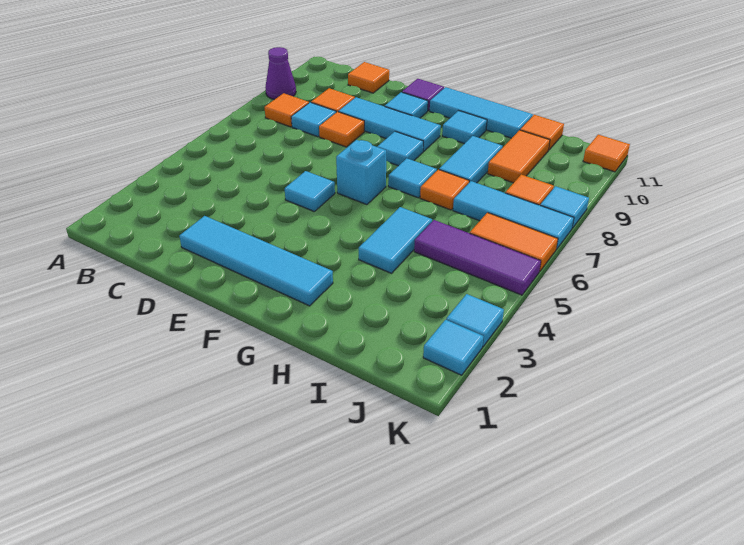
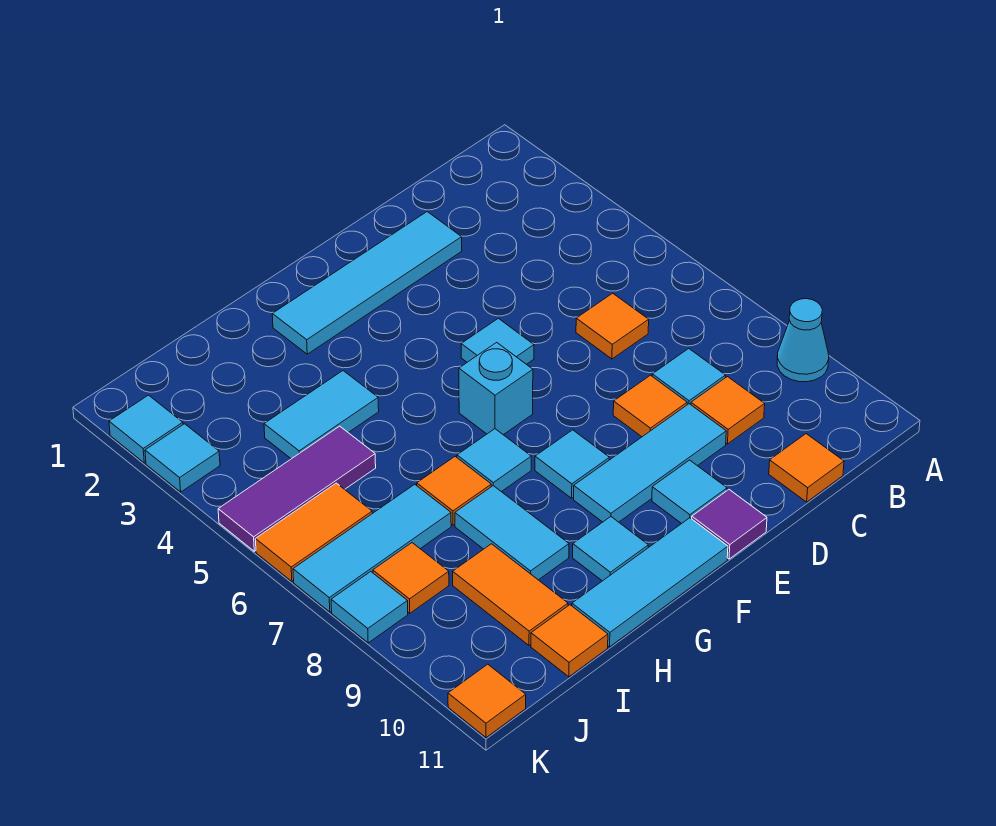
purple cone A9 level 1 -> cyan cone A9 level 1
orange tile B8 level 1 -> orange tile C6 level 1
cyan tile H4:H5 level 1 -> cyan tile H4:I4 level 1

